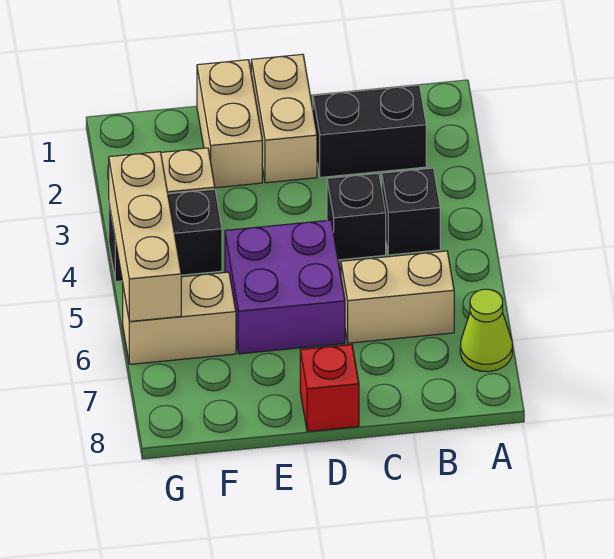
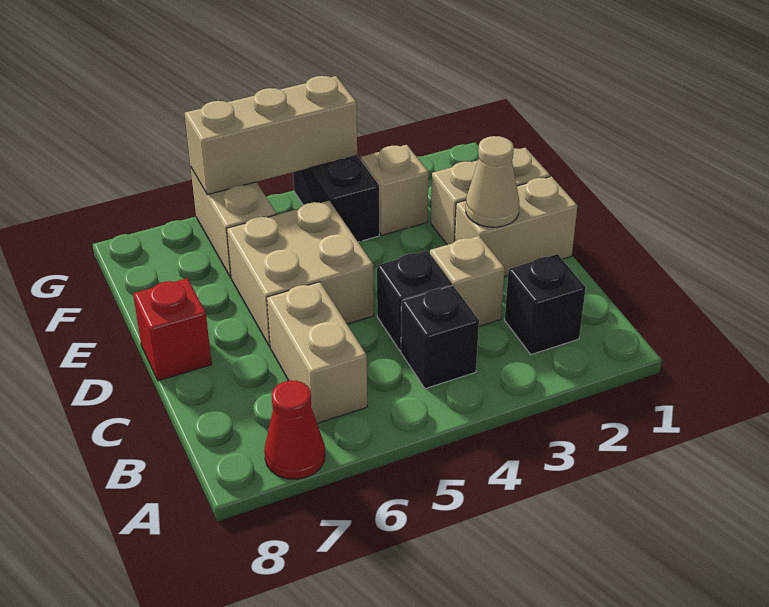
lime cone A7 level 1 -> red cone A7 level 1
black brick B2:C2 level 1 -> black brick B2 level 1
none -> tan brick C3 level 1
none -> tan cone D2 level 2
purple brick D5:E6 level 1 -> tan brick D5:E6 level 1

